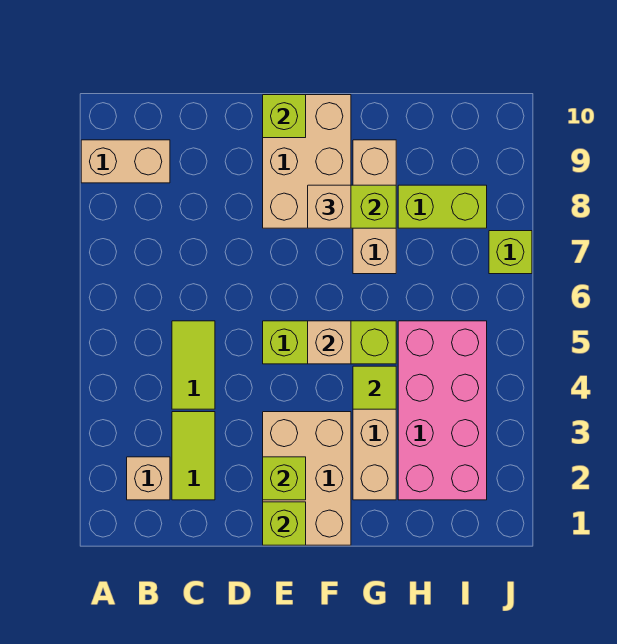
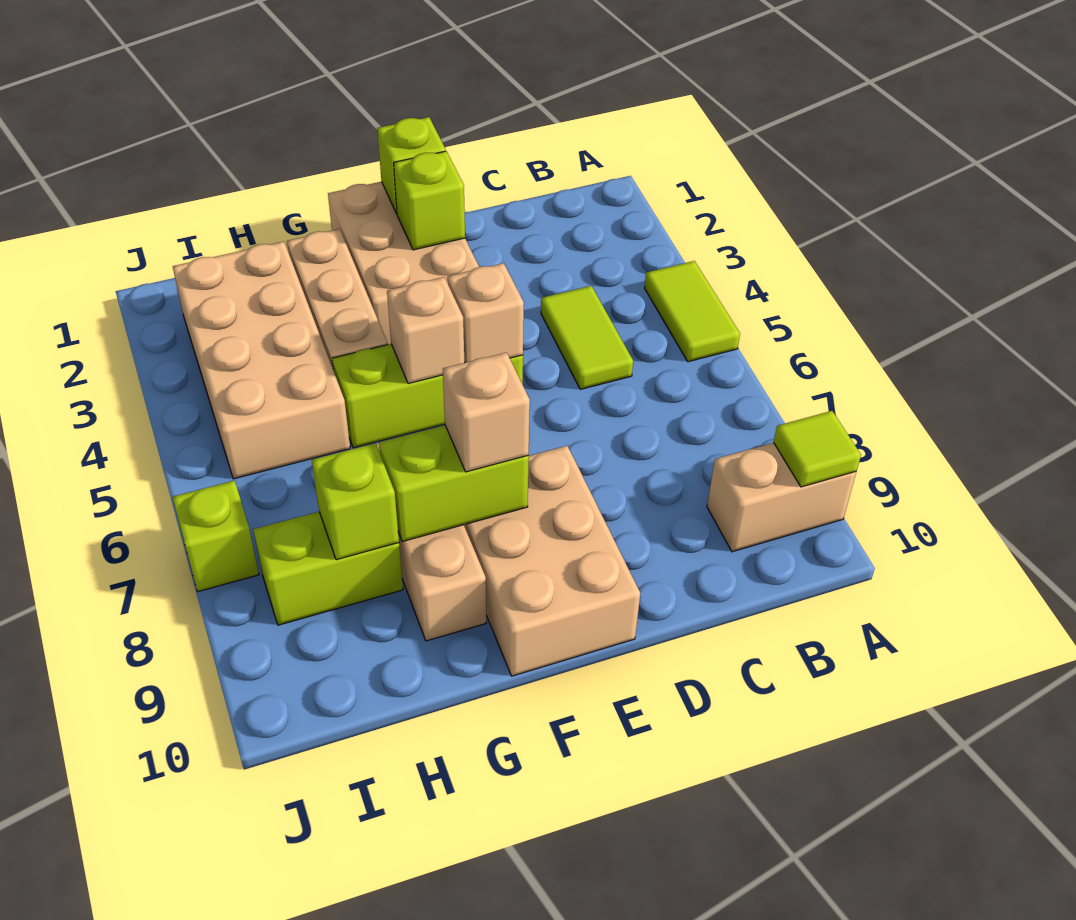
tan brick B2 level 1 -> tan brick E5 level 2
lime tile C2:C3 level 1 -> lime tile A4:A5 level 1
lime brick E10 level 2 -> lime brick H8 level 2
lime tile G4 level 2 -> lime tile A9 level 2
pink brick H2:I5 level 1 -> tan brick H2:I5 level 1

